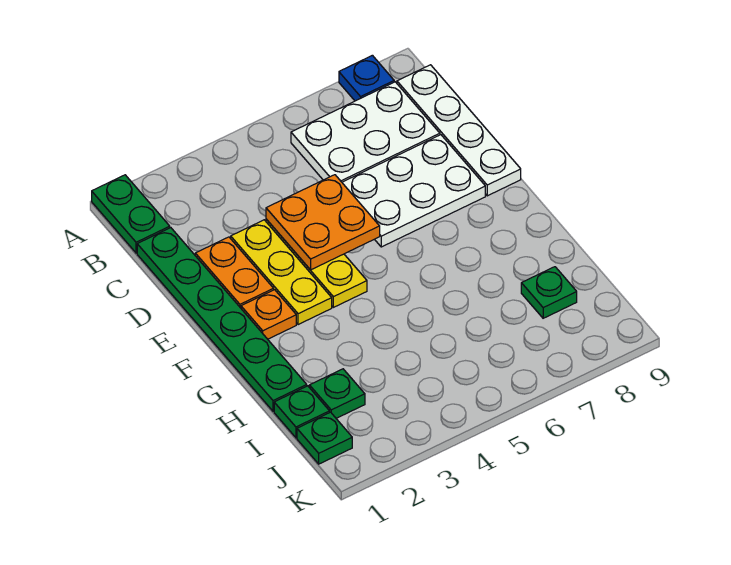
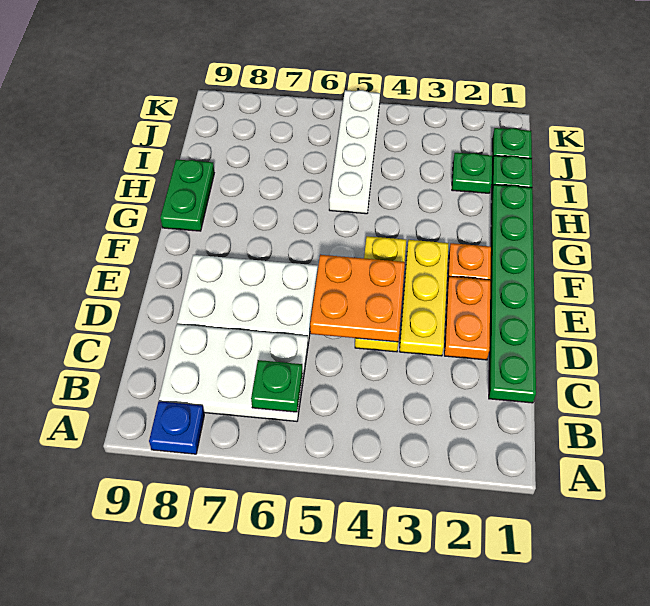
green plate A1:B1 level 1 -> green plate G9:H9 level 1
white plate B9:E9 level 1 -> white plate H5:K5 level 1
green plate I8 level 1 -> green plate B6 level 2

